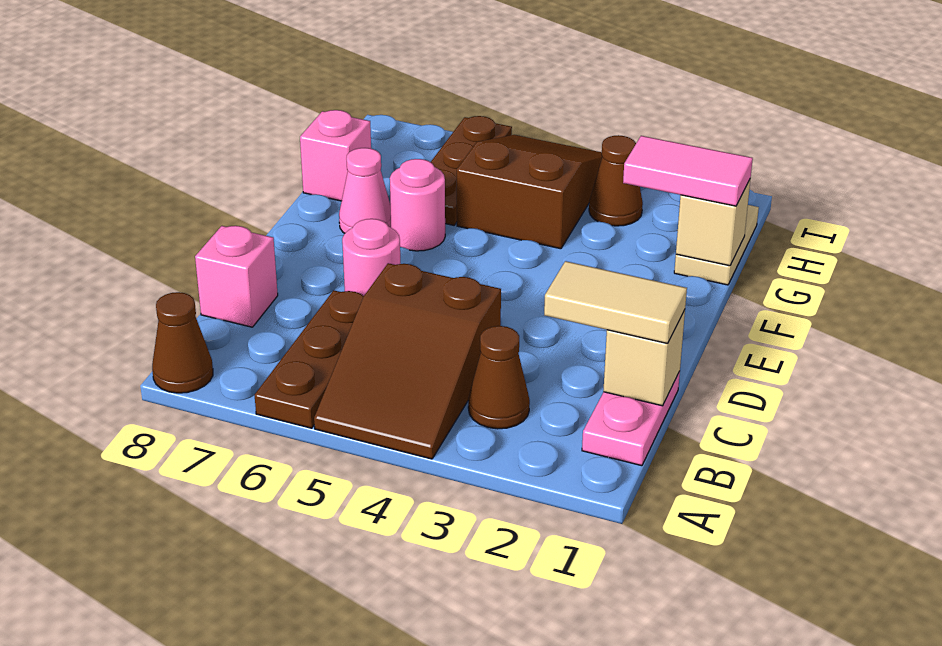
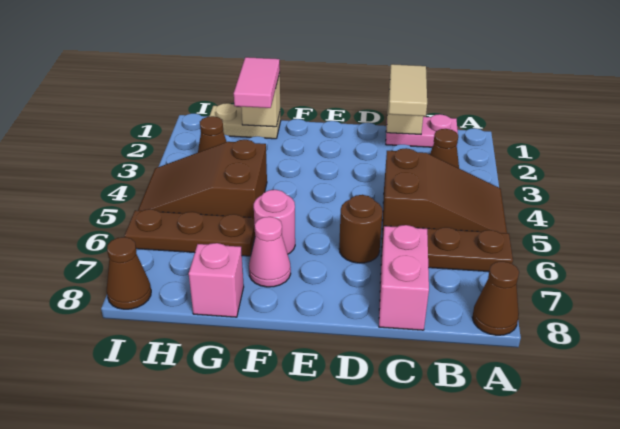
pink brick C8 level 1 -> pink brick C7:C8 level 1
pink round brick D6 level 1 -> brown round brick D6 level 1
none -> brown cone I8 level 1

